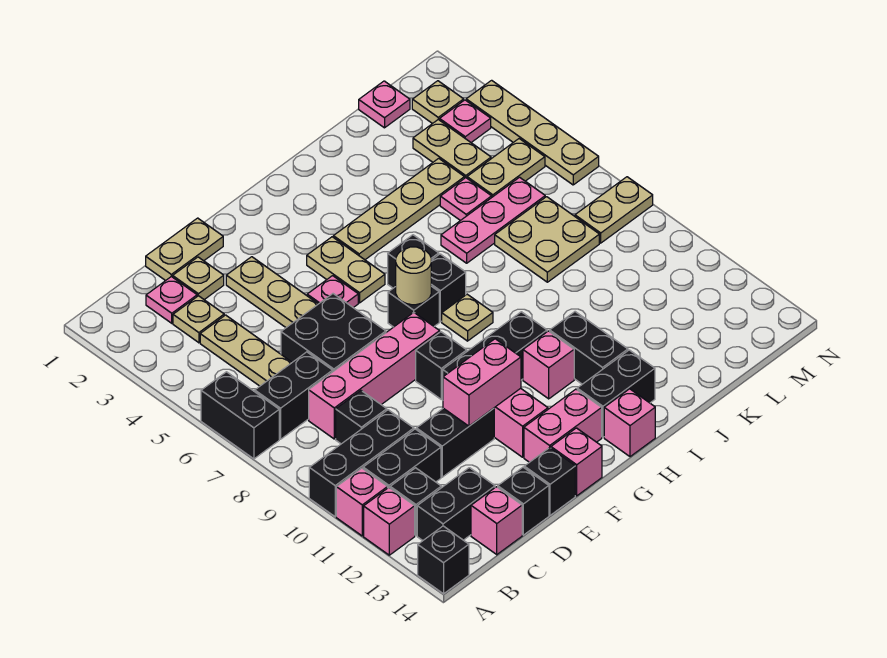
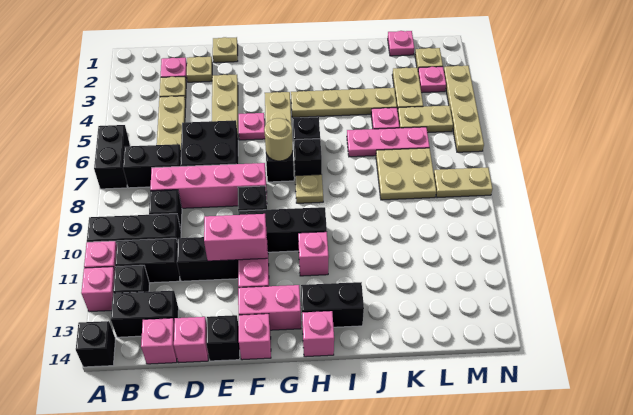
tan plate D1:E1 level 1 -> tan plate E1 level 1
black brick D14 level 1 -> pink brick D14 level 1
black brick I11:I12 level 1 -> none

